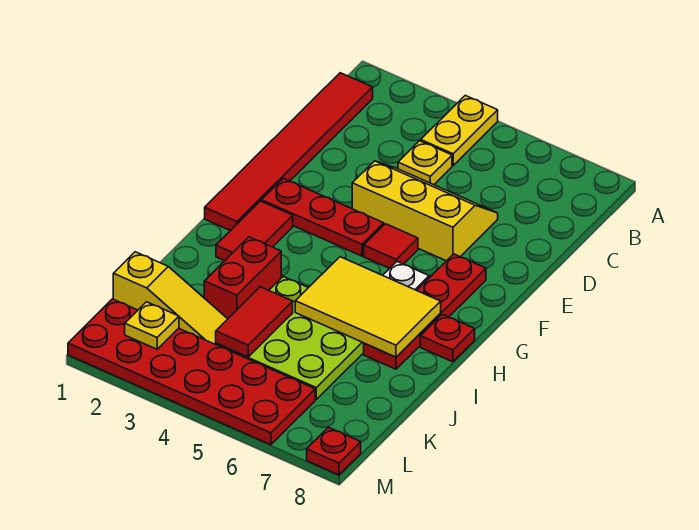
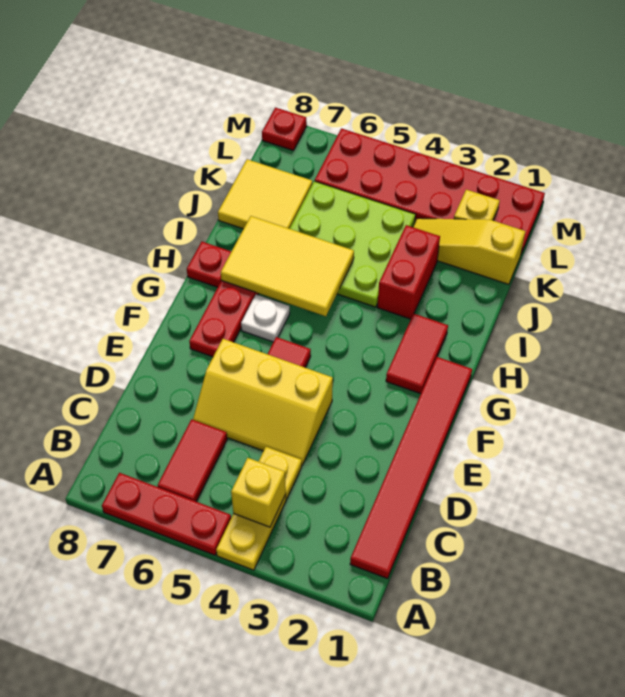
none -> yellow brick B4 level 2
red plate F2:F4 level 1 -> red plate A5:A7 level 1
red tile J4:K4 level 2 -> red tile B6:C6 level 1
none -> yellow tile J7:K8 level 1

